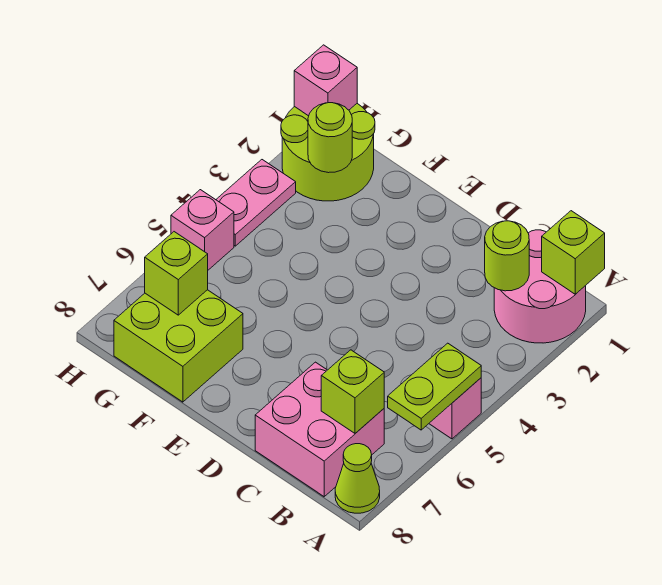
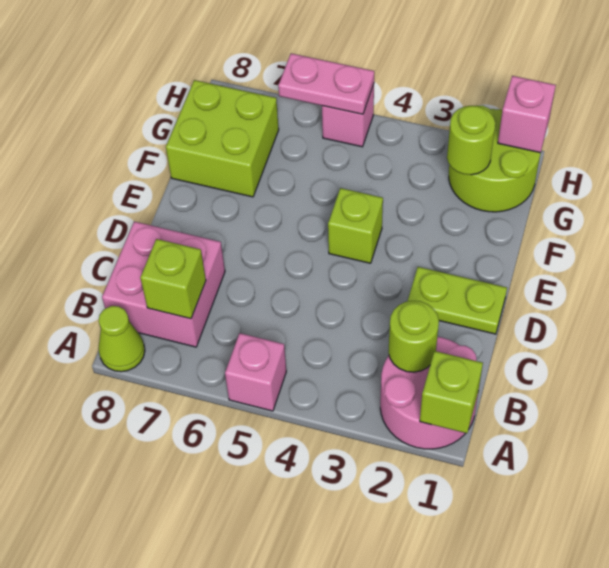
lime plate A5:A6 level 2 -> lime plate D1:D2 level 1
lime brick G7 level 2 -> lime brick E4 level 1
pink plate H3:H4 level 1 -> pink plate H5:H6 level 2

